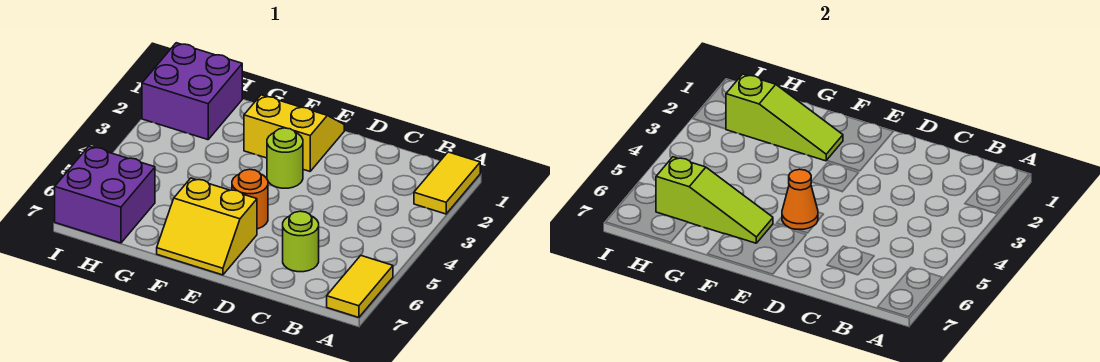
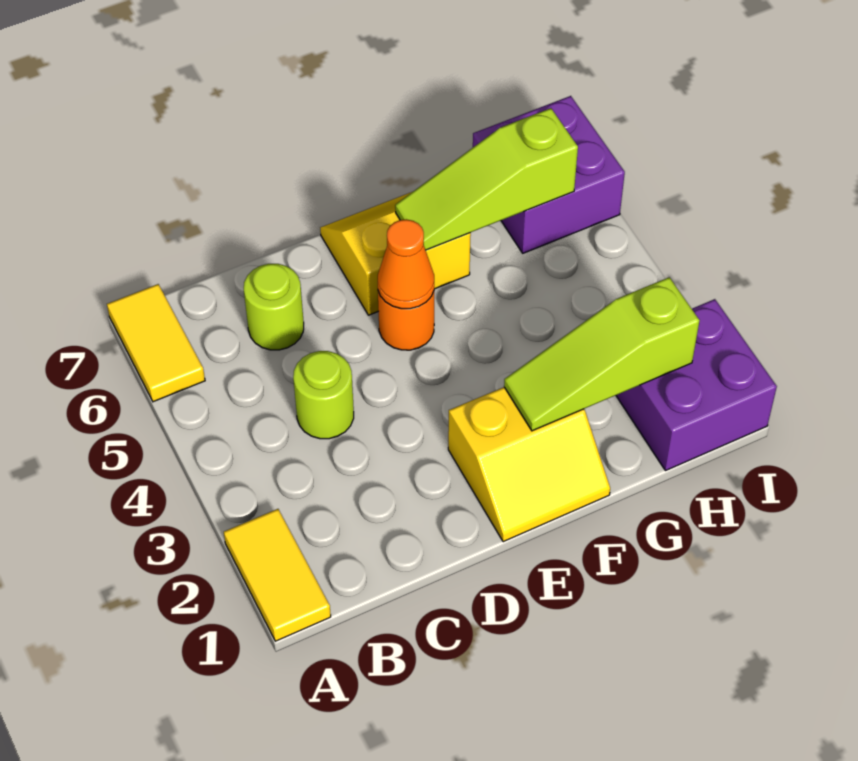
lime round brick E3 level 1 -> lime round brick C4 level 1

